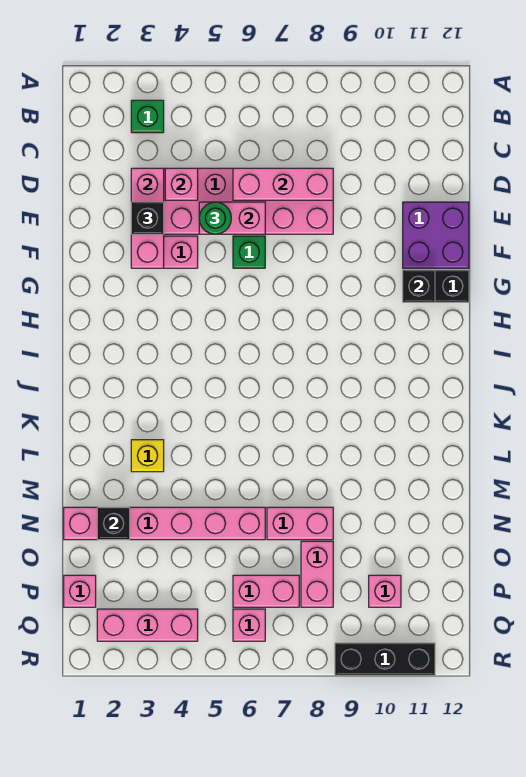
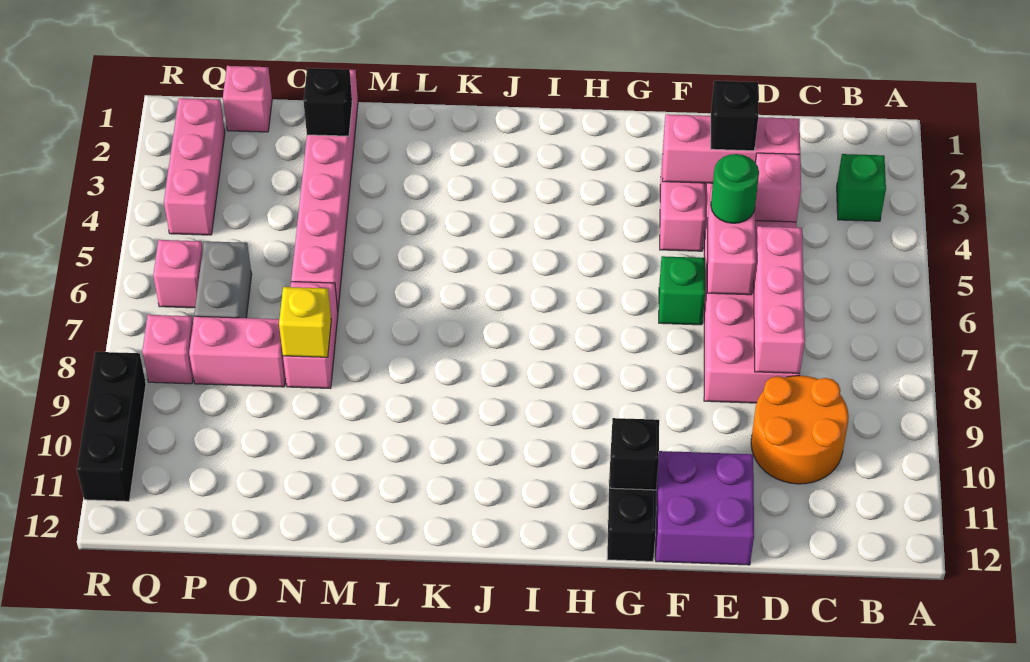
none -> orange round brick C9:D10 level 1
yellow brick L3 level 1 -> yellow brick N8 level 2
pink brick P6:P7 level 1 -> grey brick P6:P7 level 1
pink brick P10 level 1 -> pink brick Q8 level 1

